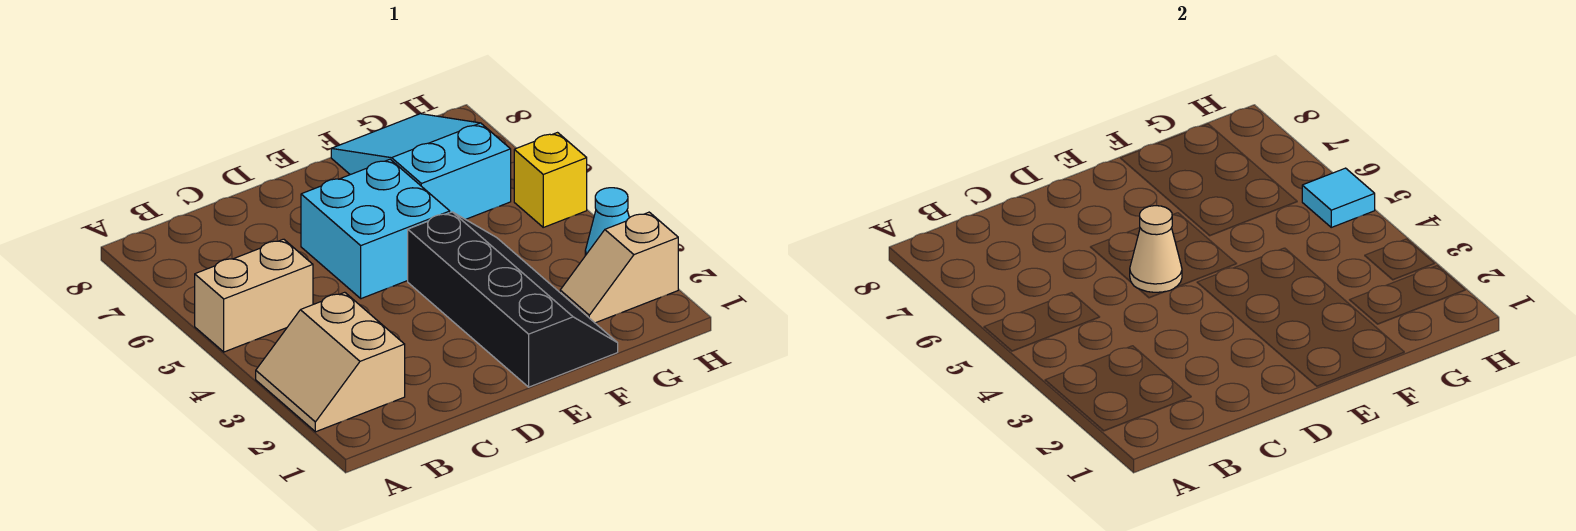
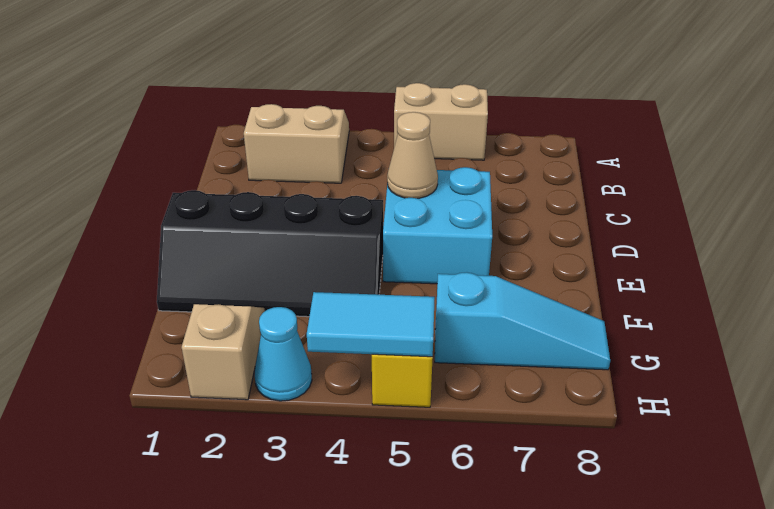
tan brick A5:B5 level 1 -> tan brick A5:A6 level 1
cyan slope F6:G8 level 1 top 6 -> cyan slope G6:G8 level 1 top 6
cyan tile H5 level 2 -> cyan tile H4:H5 level 2

